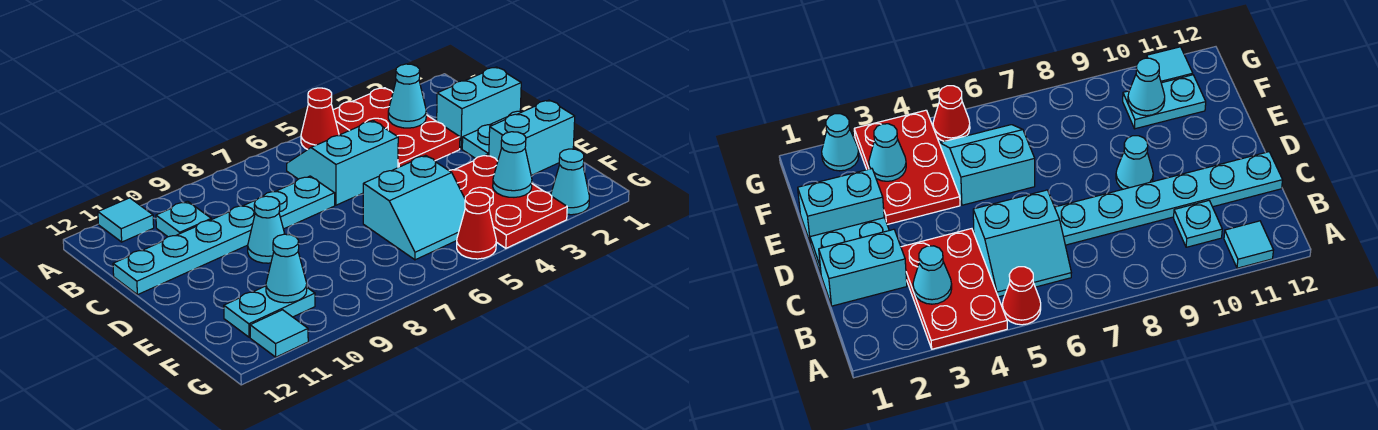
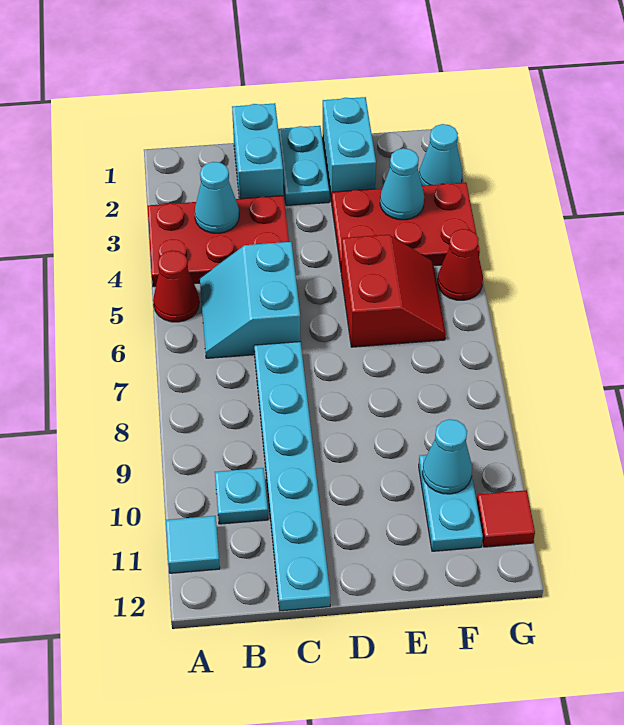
cyan cone D9 level 1 -> none
cyan slope E5:F6 level 1 top E -> red slope E5:F6 level 1 top E
cyan tile G11 level 1 -> red tile G11 level 1

